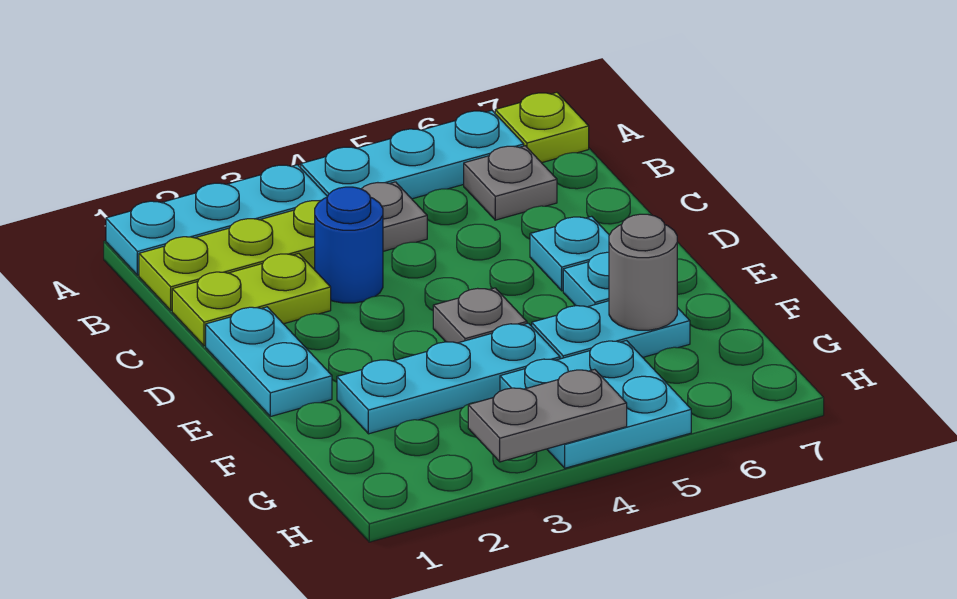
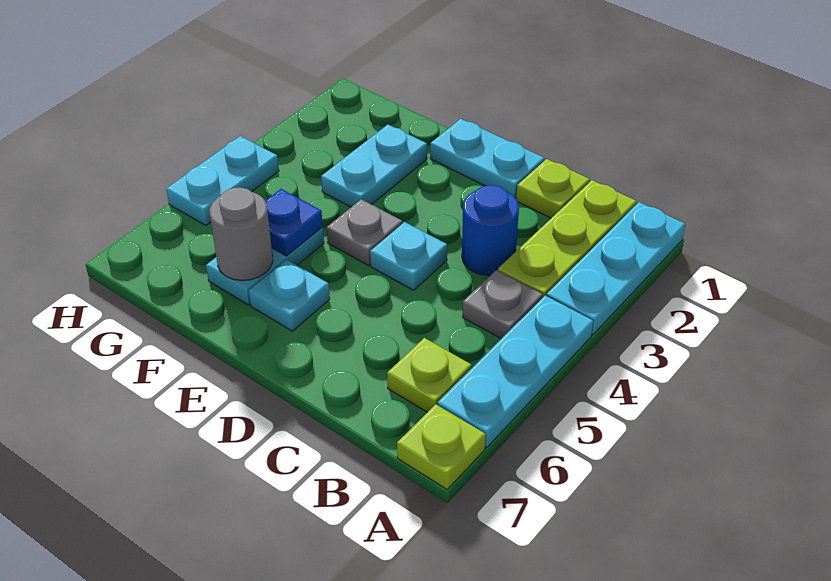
grey plate B6 level 1 -> lime plate B6 level 1
lime plate C1:C2 level 1 -> lime plate C1 level 1
cyan plate D6 level 1 -> cyan plate D4 level 1
cyan plate F2:F4 level 1 -> cyan plate F2:F3 level 1
none -> blue plate F5 level 2
cyan plate G4:H5 level 1 -> cyan plate H4:H5 level 1
grey plate H3:H4 level 2 -> none

